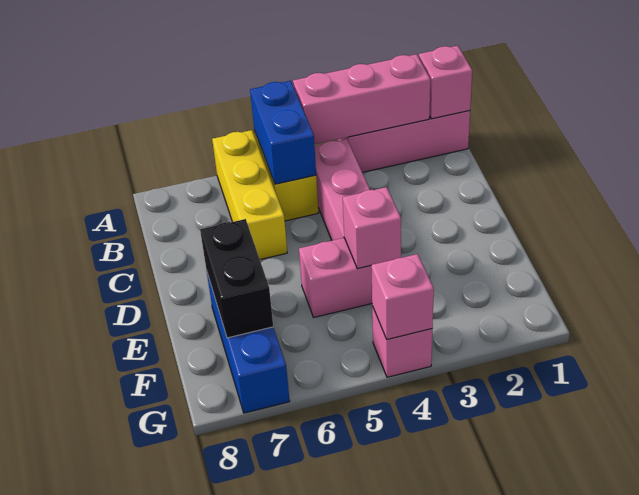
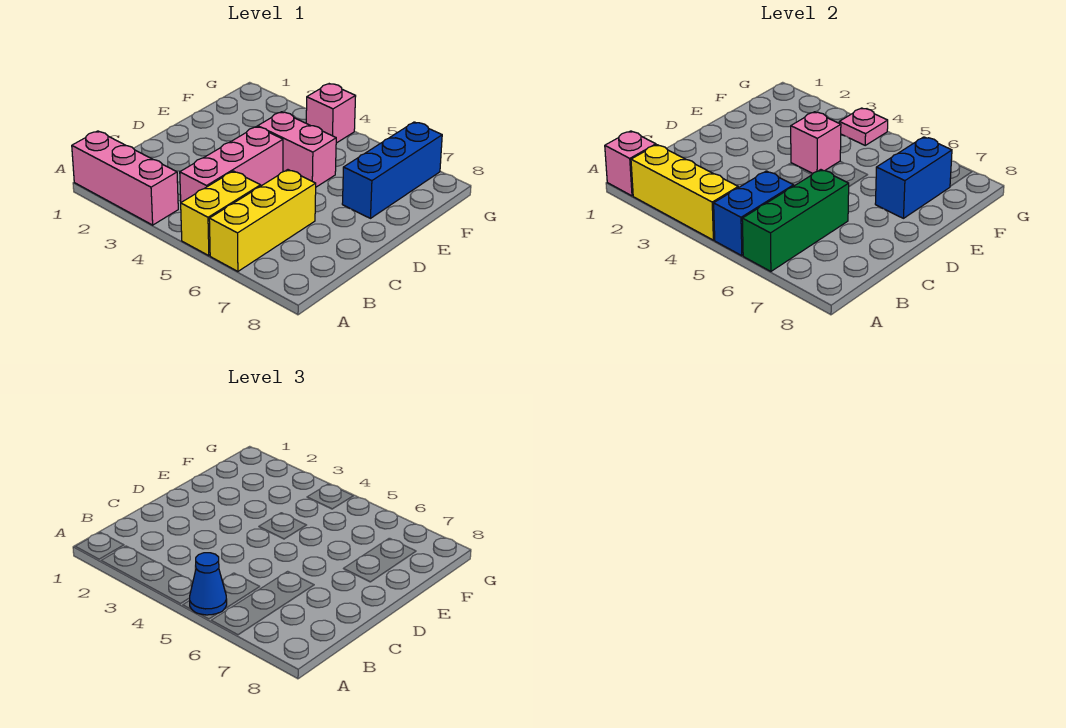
pink brick A2:A4 level 2 -> yellow brick A2:A4 level 2
none -> blue cone A5 level 3
none -> green brick A6:C6 level 2
black brick E7:F7 level 2 -> blue brick E7:F7 level 2
pink brick G4 level 2 -> pink plate G4 level 2

